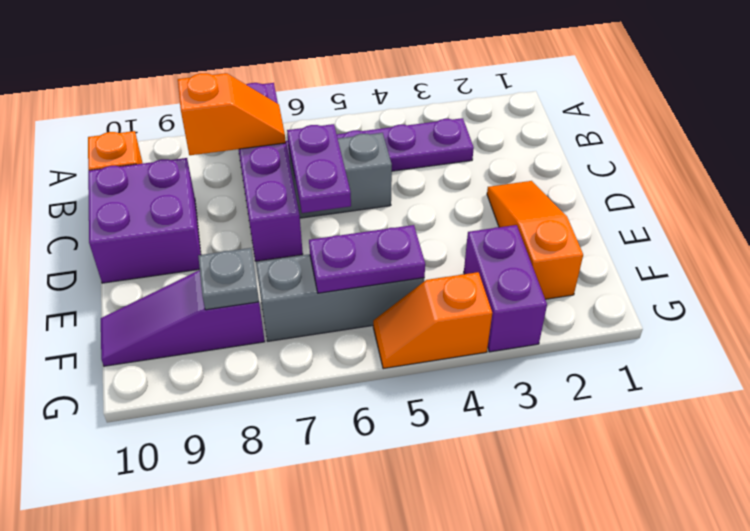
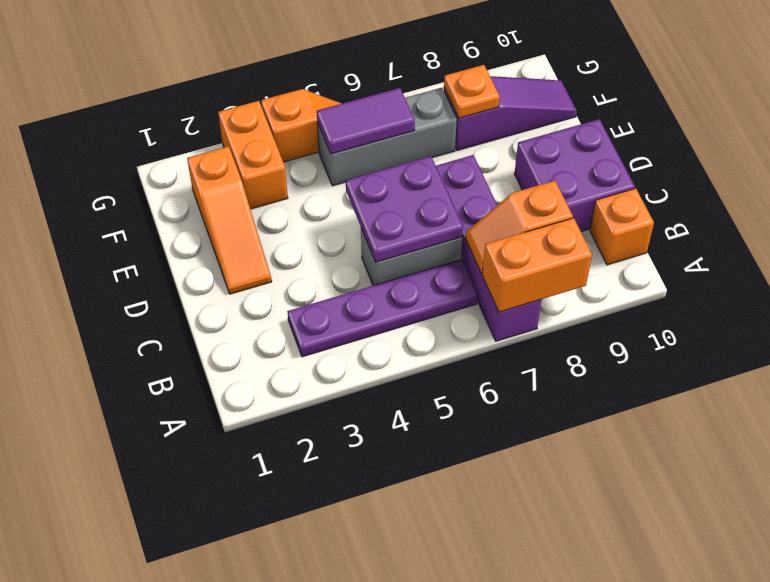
none -> orange brick A7:A8 level 2
purple plate C6:D6 level 2 -> purple plate C5:D6 level 2
purple brick F3:G3 level 1 -> orange brick F3:G3 level 1
purple plate F5:F6 level 2 -> purple tile F5:F6 level 2
grey plate F8 level 2 -> orange plate F8 level 2

